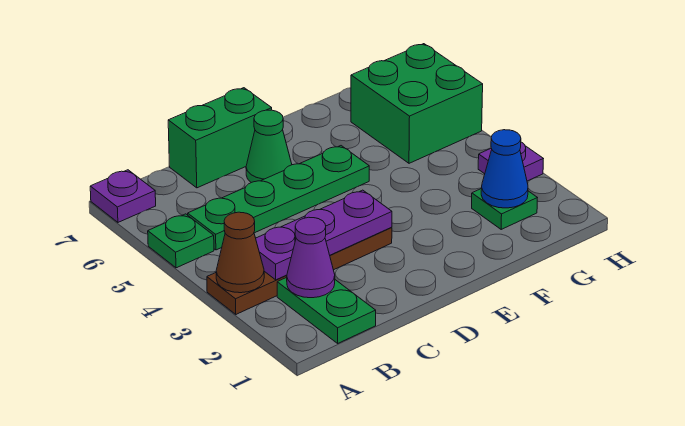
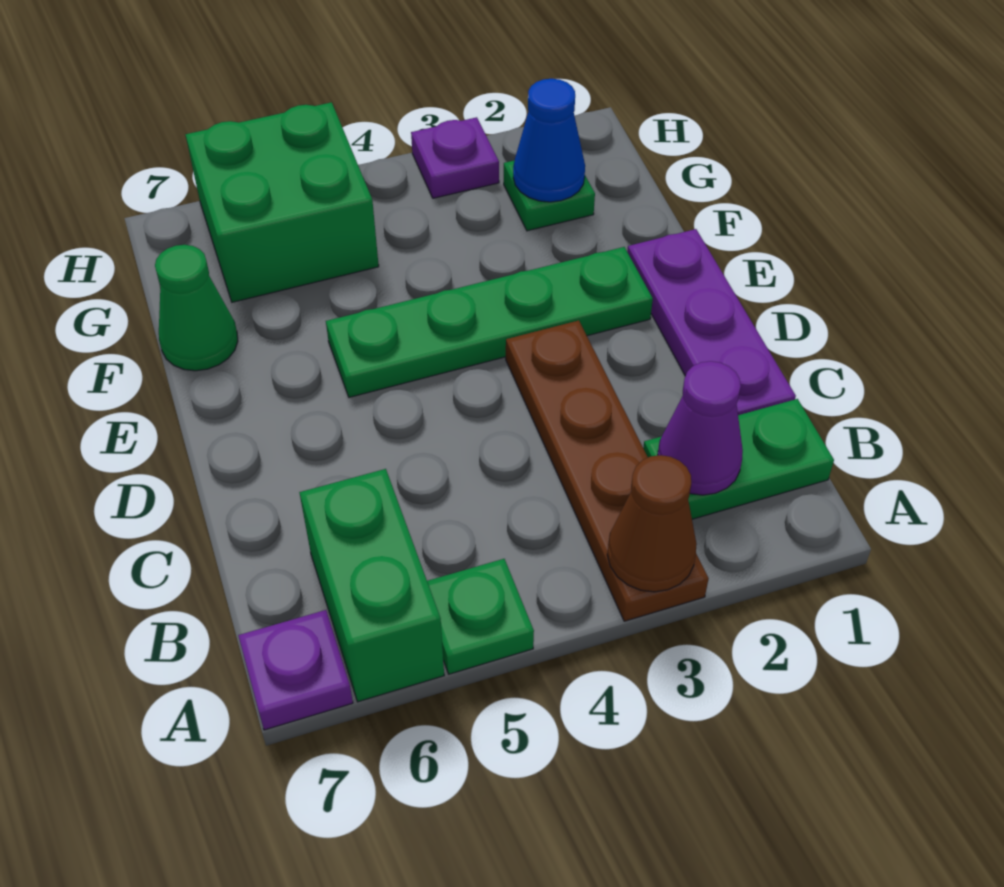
purple plate B3:D3 level 2 -> purple plate C1:E1 level 1
green plate B5:E5 level 1 -> green plate E2:E5 level 1
green brick C7:D7 level 1 -> green brick A6:B6 level 1
green cone D6 level 1 -> green cone F7 level 1

